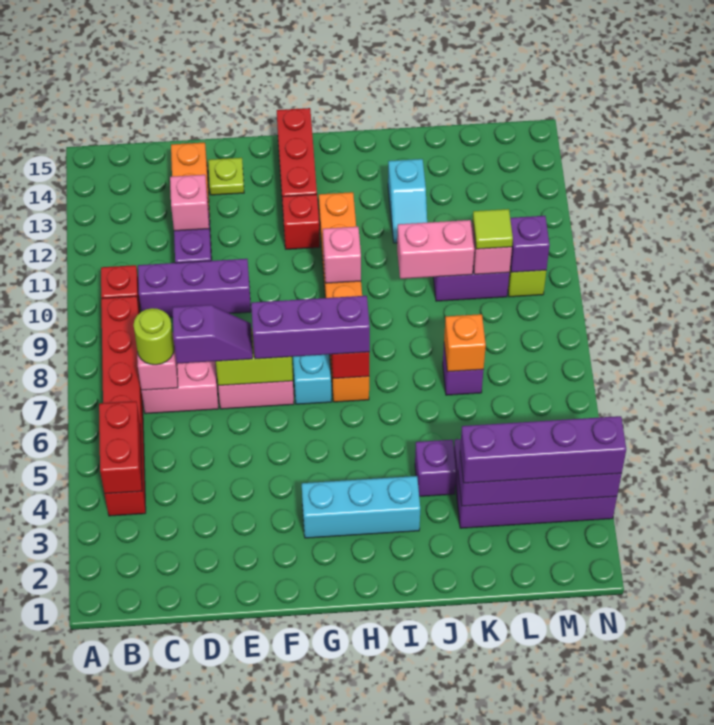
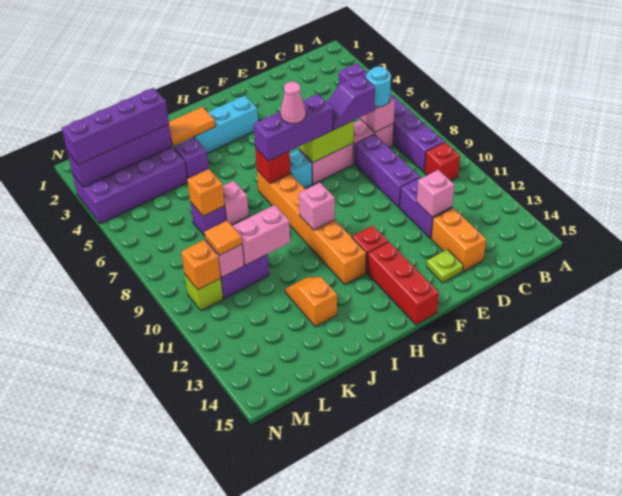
red brick B4:B9 level 1 -> purple brick B4:B9 level 1
red brick B4:B5 level 2 -> none
lime round brick C7 level 3 -> cyan round brick C7 level 3
purple brick C10:E10 level 1 -> purple brick D8:D10 level 1
none -> pink cone G7 level 4
none -> orange tile I3:J3 level 2
none -> pink brick J7 level 1
cyan slope J12:J13 level 1 top 13 -> orange slope J12:J13 level 1 top 13
lime tile L10 level 3 -> orange tile L10 level 3
purple brick M10 level 2 -> orange brick M10 level 2

